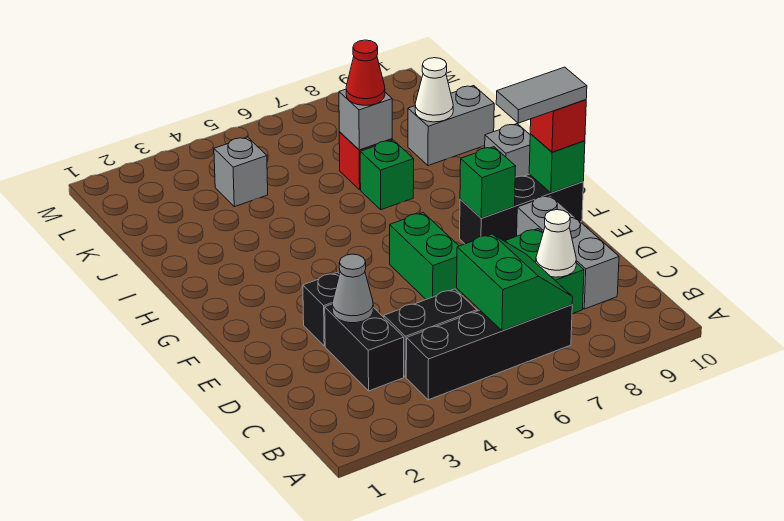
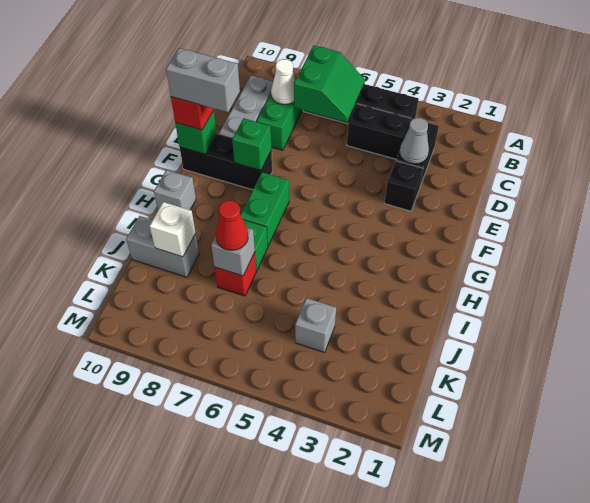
green slope B6:C7 level 2 top 6 -> green slope B6:C7 level 2 top 7
green brick E6:F6 level 1 -> green brick G7:H7 level 1
grey tile F9:F10 level 4 -> grey brick F9:F10 level 4
white cone J9 level 2 -> white brick J9 level 2

